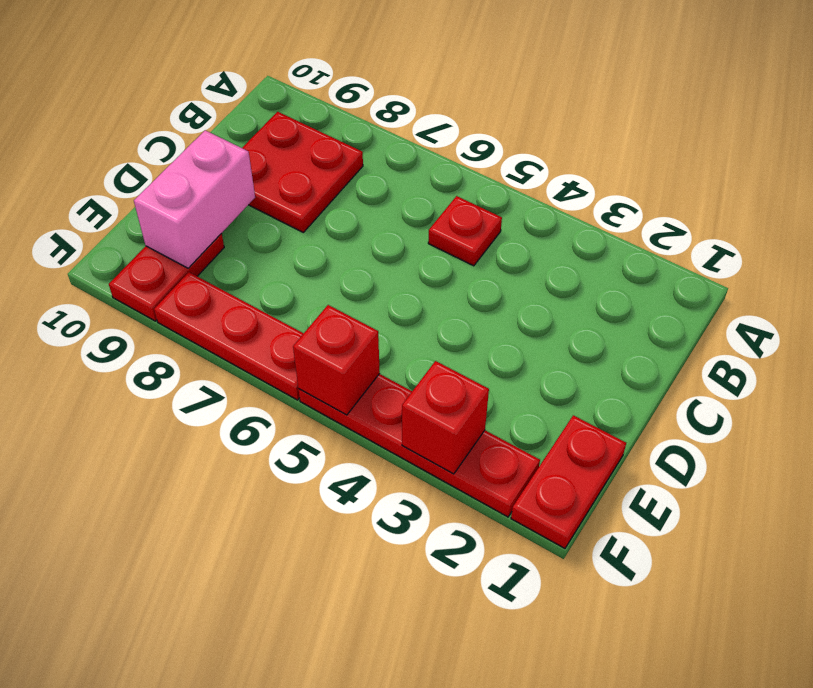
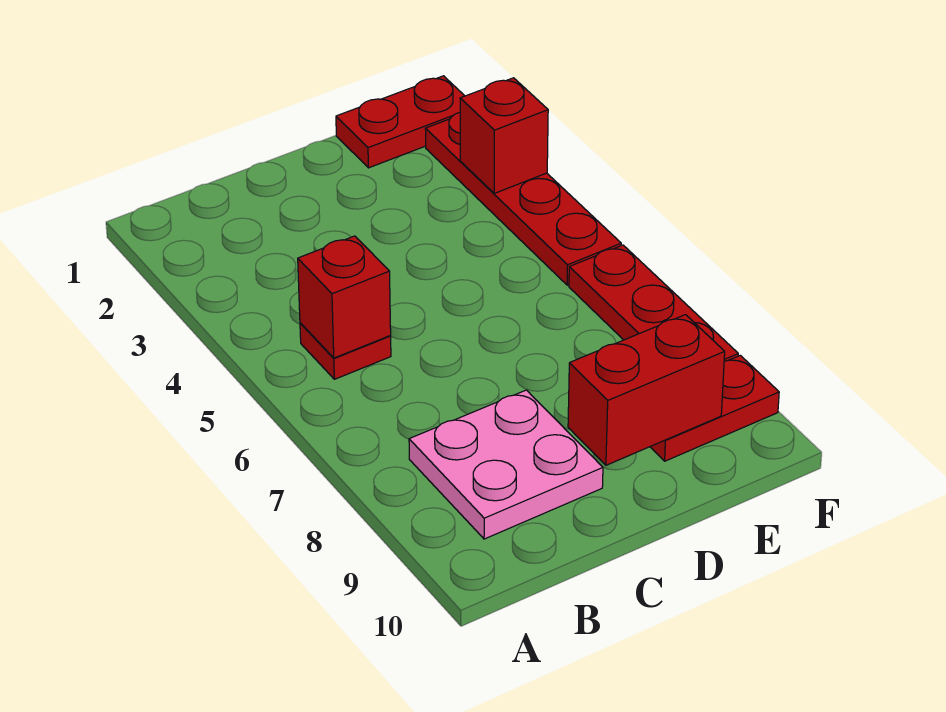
red plate B8:C9 level 1 -> pink plate B8:C9 level 1
pink brick D9:E9 level 2 -> red brick D9:E9 level 2
red brick F5 level 2 -> red brick B5 level 2

